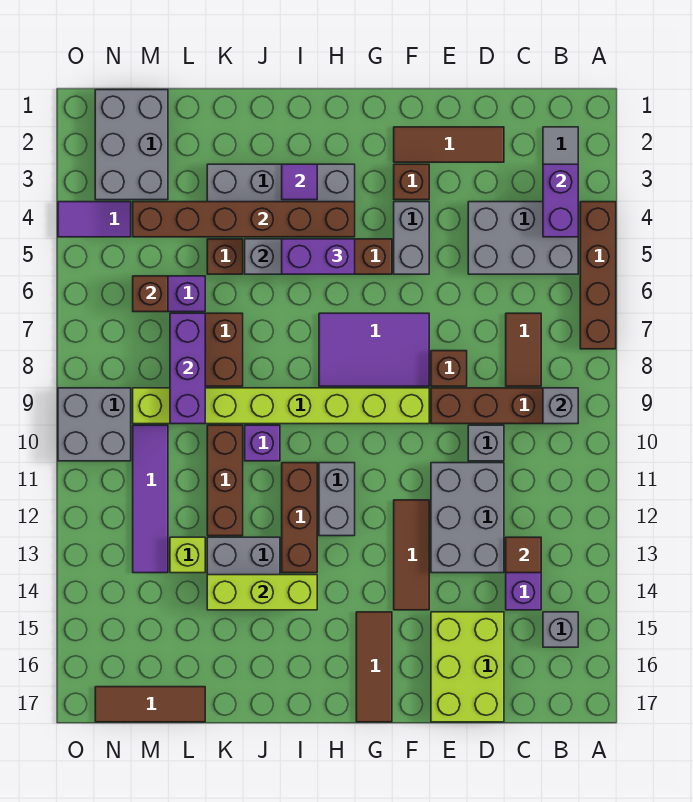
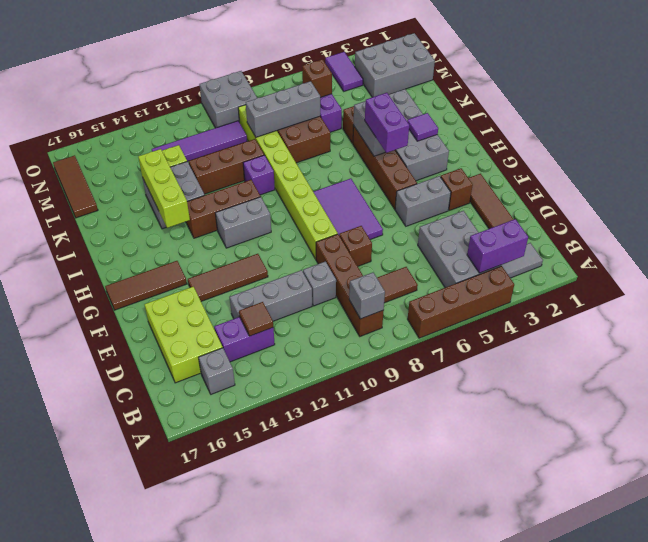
grey brick D11:E13 level 1 -> grey brick D11:D13 level 1
lime brick D15:E17 level 1 -> lime brick C15:E16 level 1
brown brick H4:M4 level 2 -> none
purple brick L7:L9 level 2 -> grey brick L7:L9 level 2

